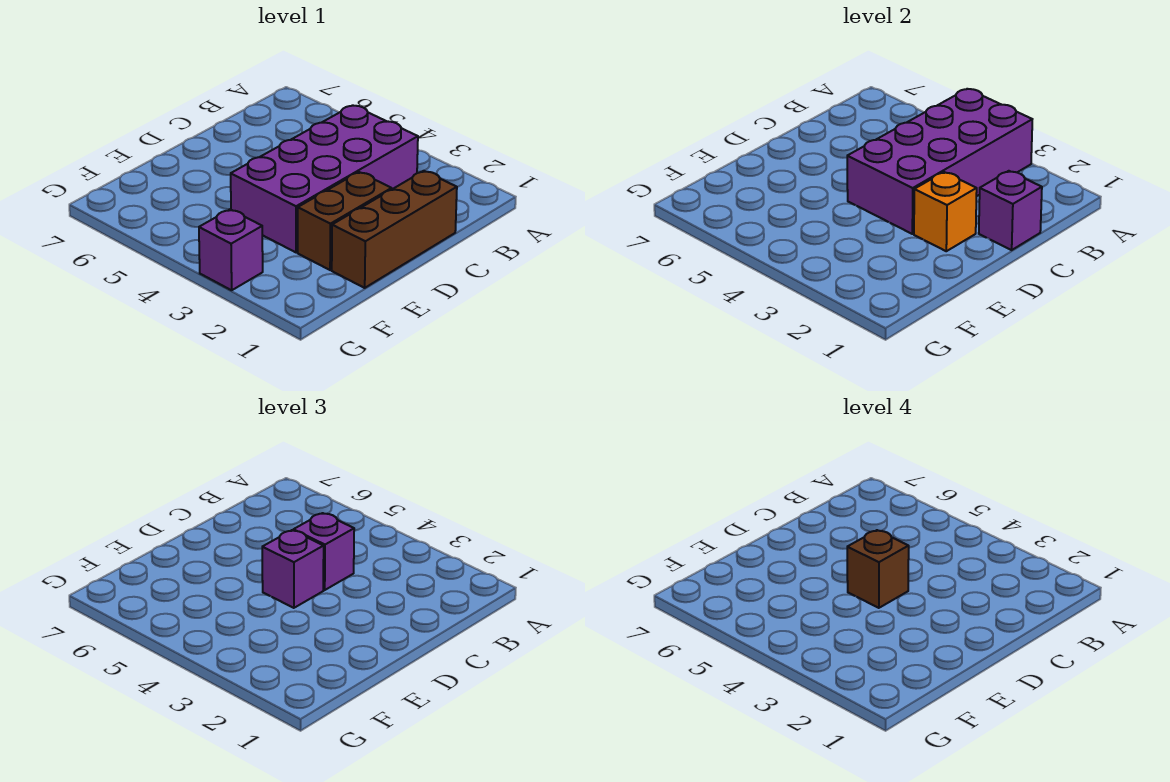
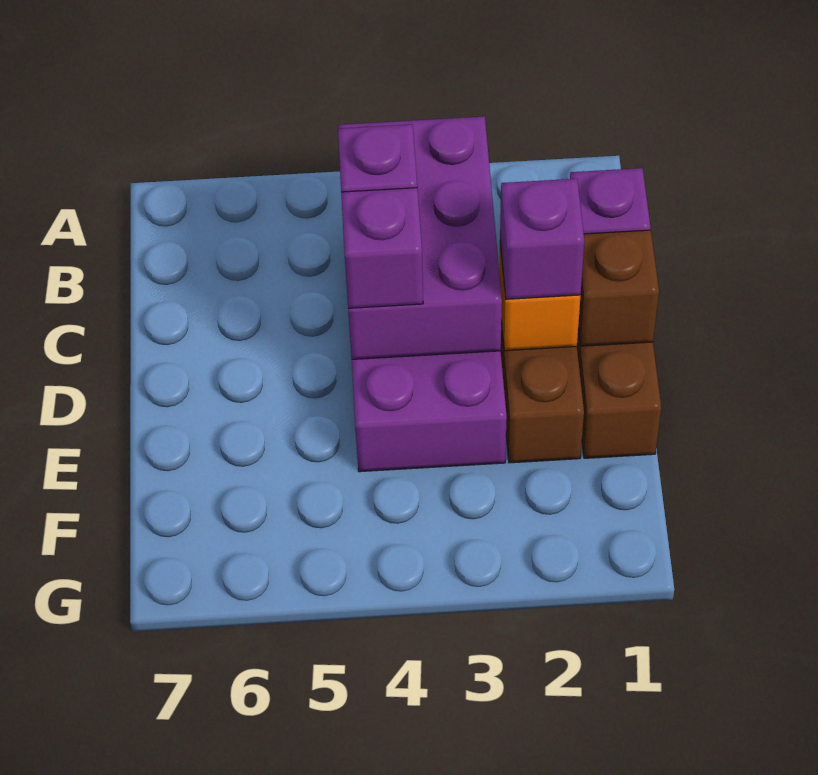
purple brick A3:D4 level 2 -> purple brick B3:D4 level 2
brown brick D4 level 4 -> brown brick D1 level 2
purple brick G3 level 1 -> purple brick D2 level 3

